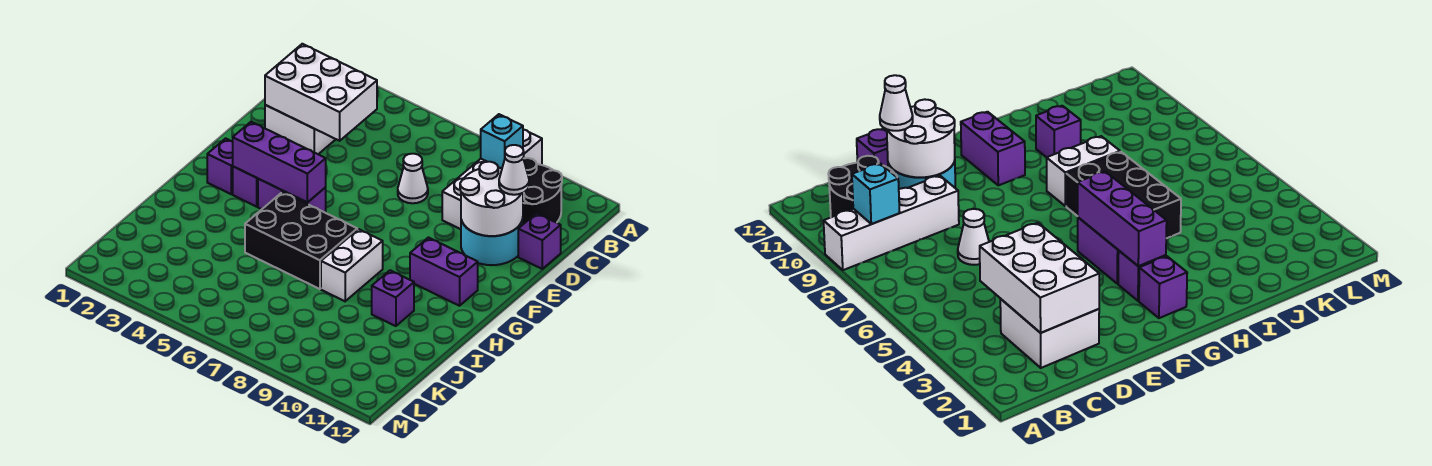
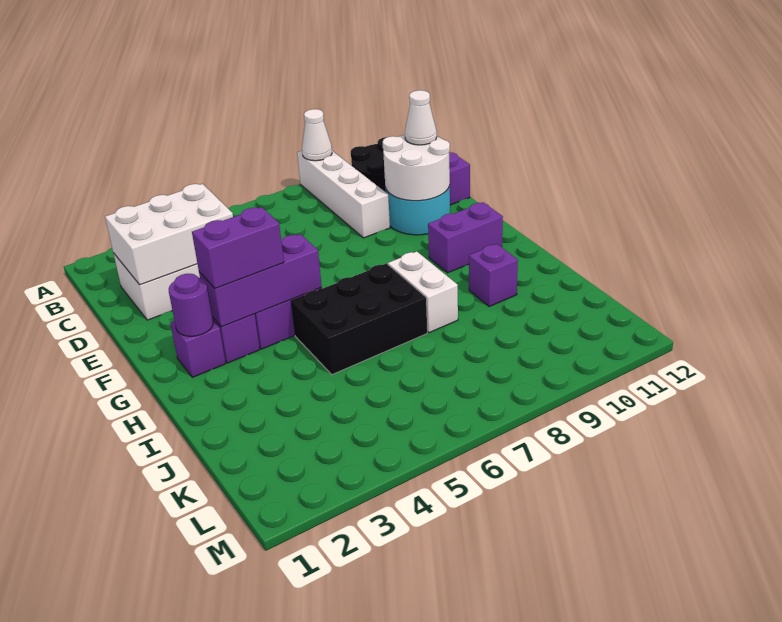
cyan brick B9 level 2 -> none
white cone D7 level 1 -> white cone A9 level 2
none -> purple round brick G2 level 2
none -> purple brick G3:G4 level 3

